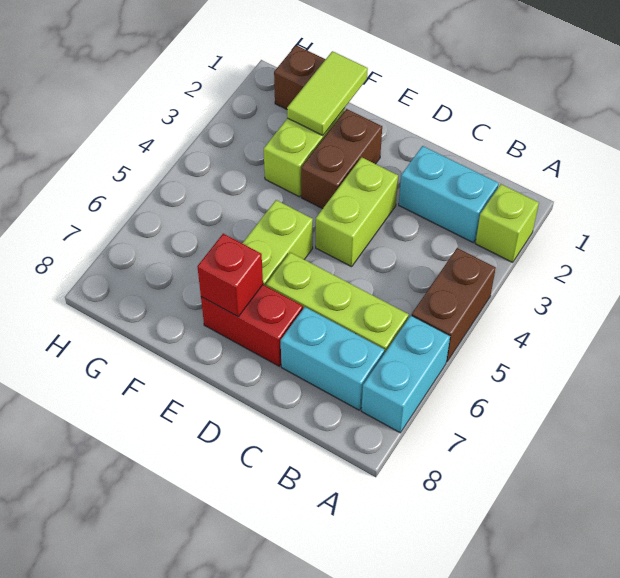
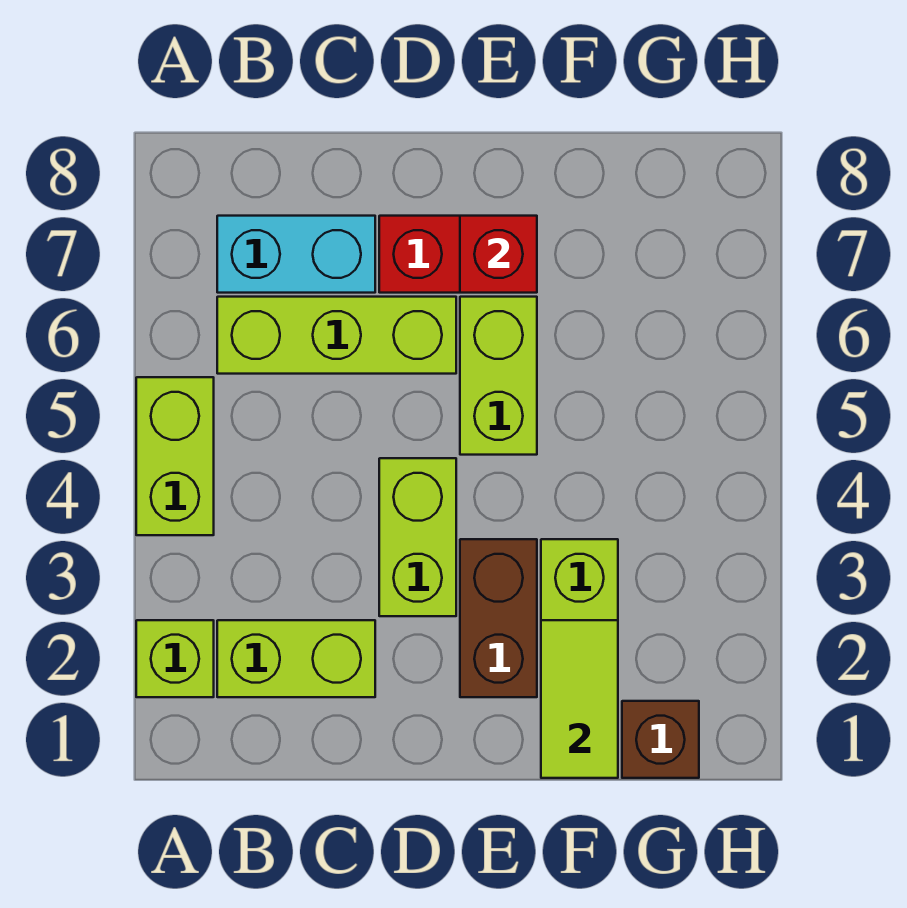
brown brick A4:A5 level 1 -> lime brick A4:A5 level 1
cyan brick A6:A7 level 1 -> none
cyan brick B2:C2 level 1 -> lime brick B2:C2 level 1

